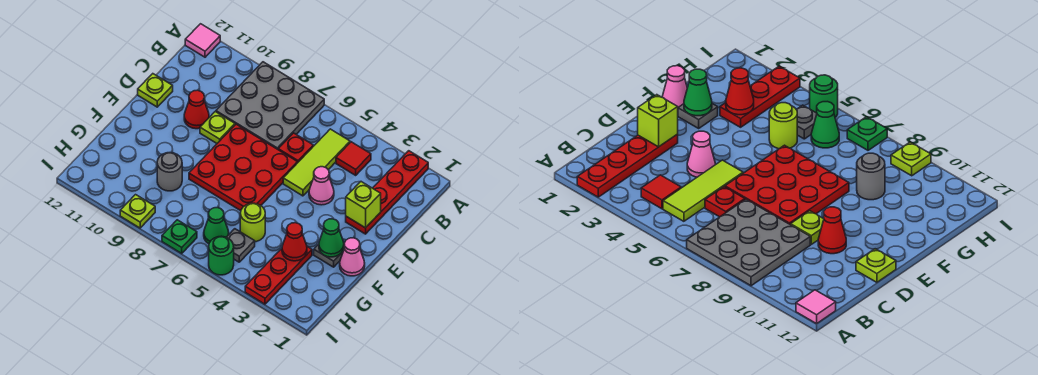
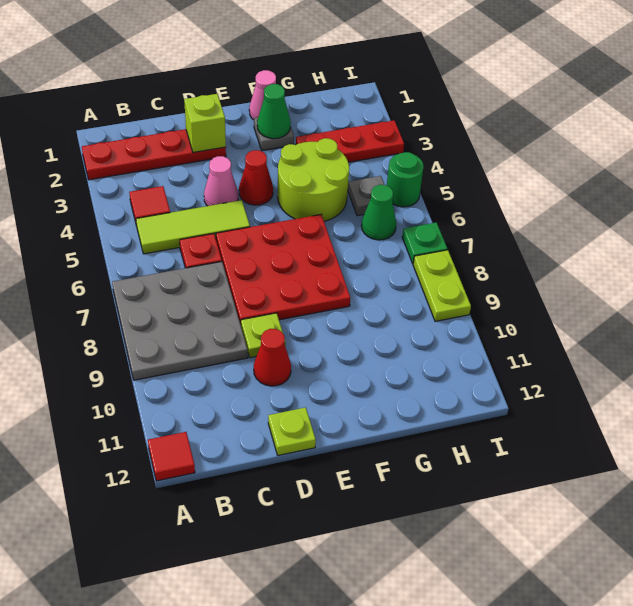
pink tile A12 level 1 -> red tile A12 level 1
red cone G3 level 2 -> red cone E4 level 1
lime round brick G5 level 1 -> lime round brick F4:G5 level 1
grey round brick G9 level 1 -> none
lime plate I9 level 1 -> lime plate I8:I9 level 1

